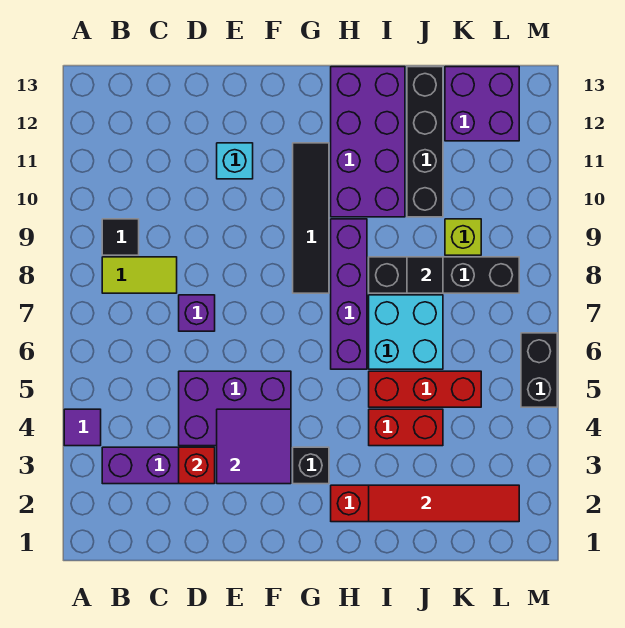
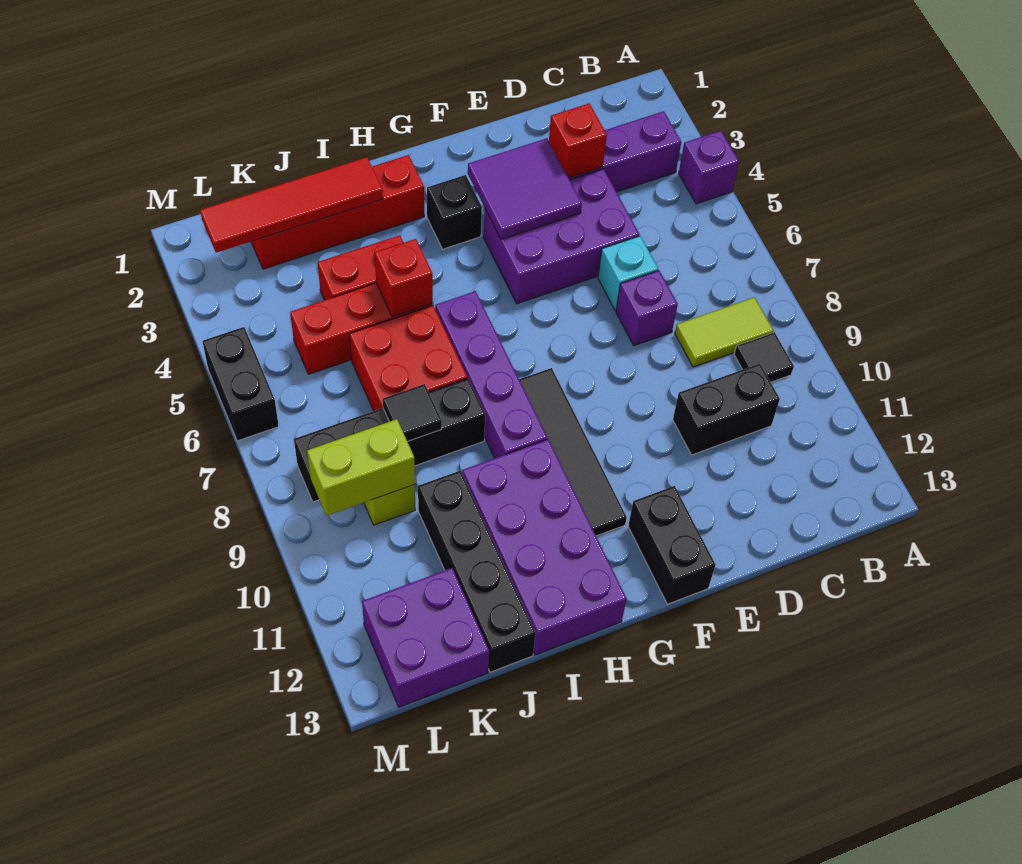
purple tile A4 level 1 -> purple brick A4 level 1
none -> black brick C10:D10 level 1
cyan brick E11 level 1 -> cyan brick D6 level 1
none -> black brick F12:F13 level 1
none -> red brick I5 level 2
cyan brick I6:J7 level 1 -> red brick I6:J7 level 1
none -> lime brick K9:L9 level 2

